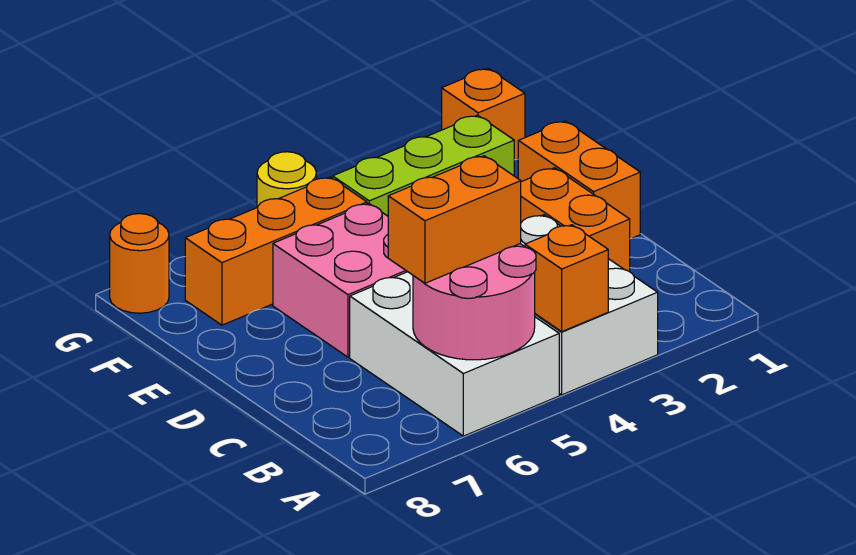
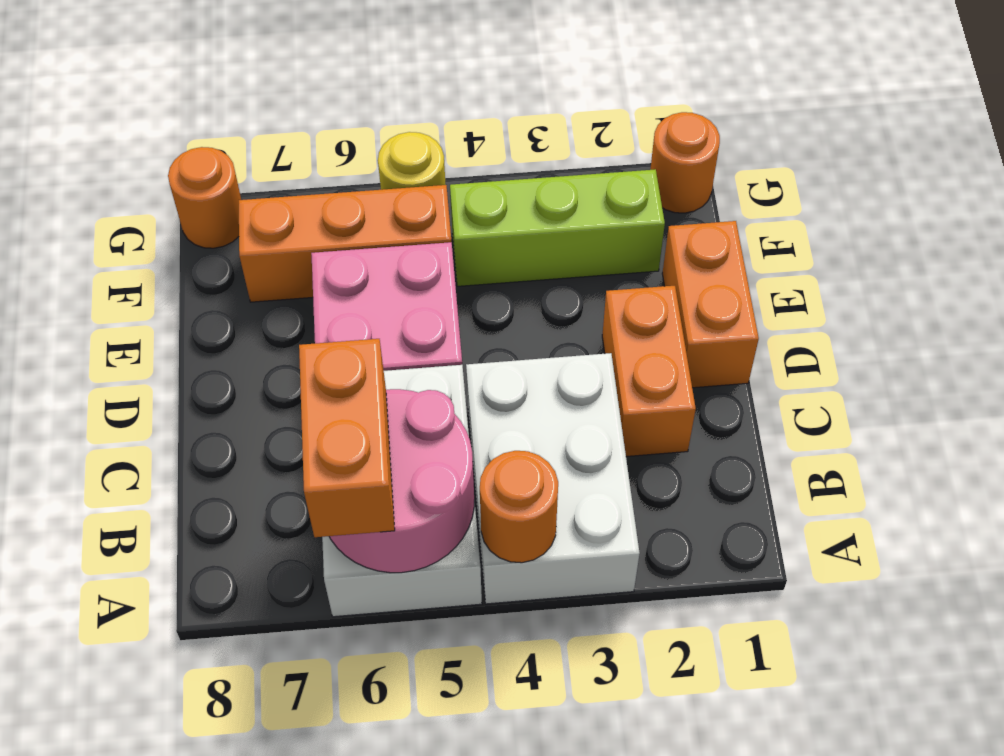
orange brick A4 level 2 -> orange round brick A4 level 2
orange brick B5:B6 level 3 -> orange brick A6:B6 level 3
orange brick G1 level 1 -> orange round brick G1 level 1

